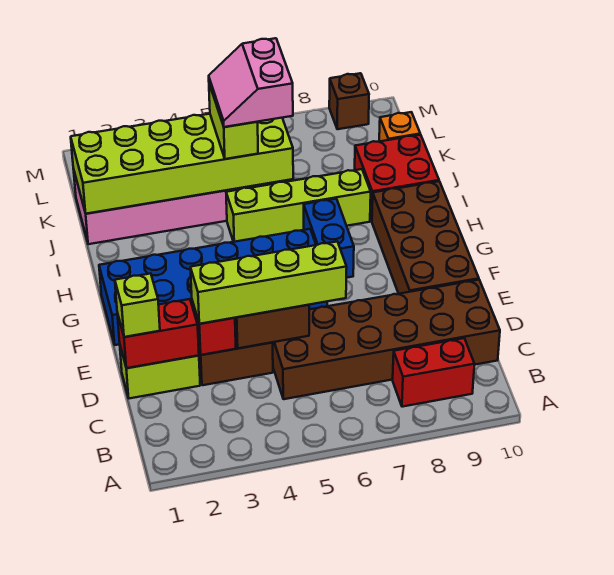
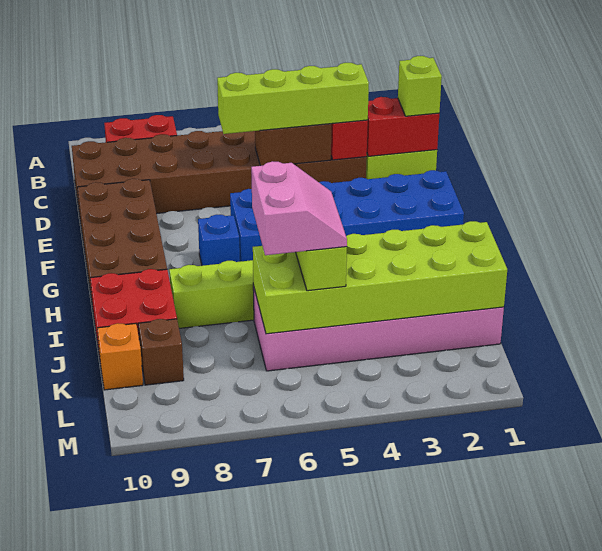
blue brick G7:H7 level 1 -> blue brick G7 level 1
brown brick M9 level 1 -> brown brick K9 level 1

